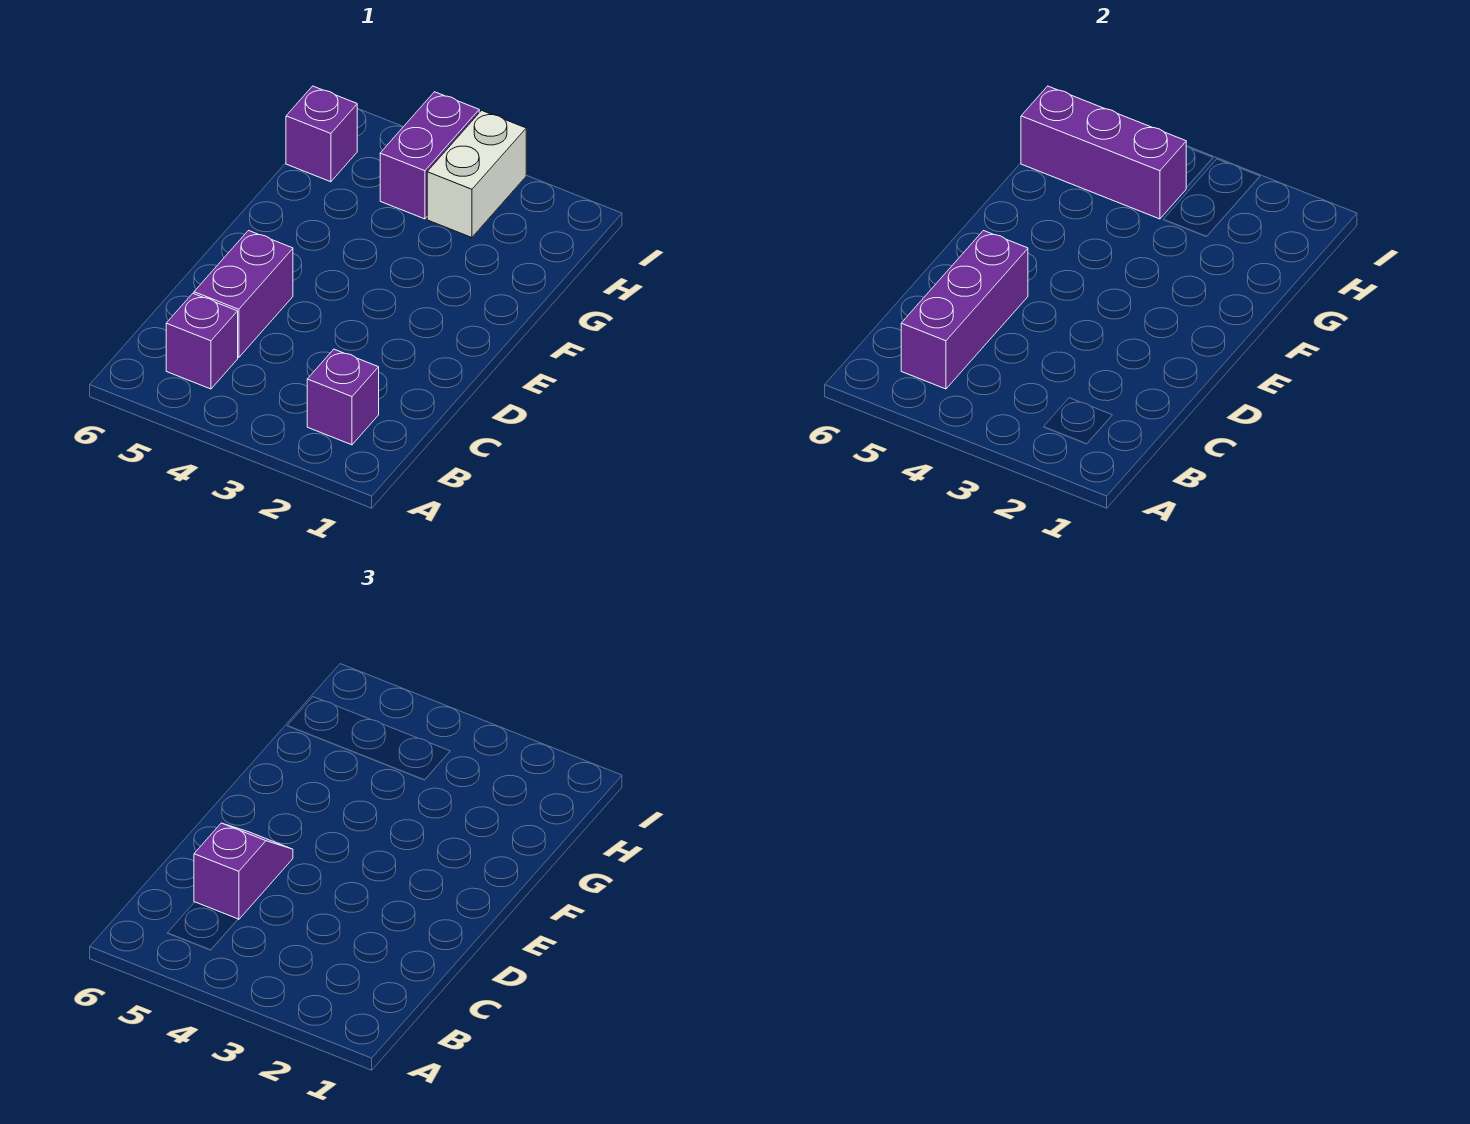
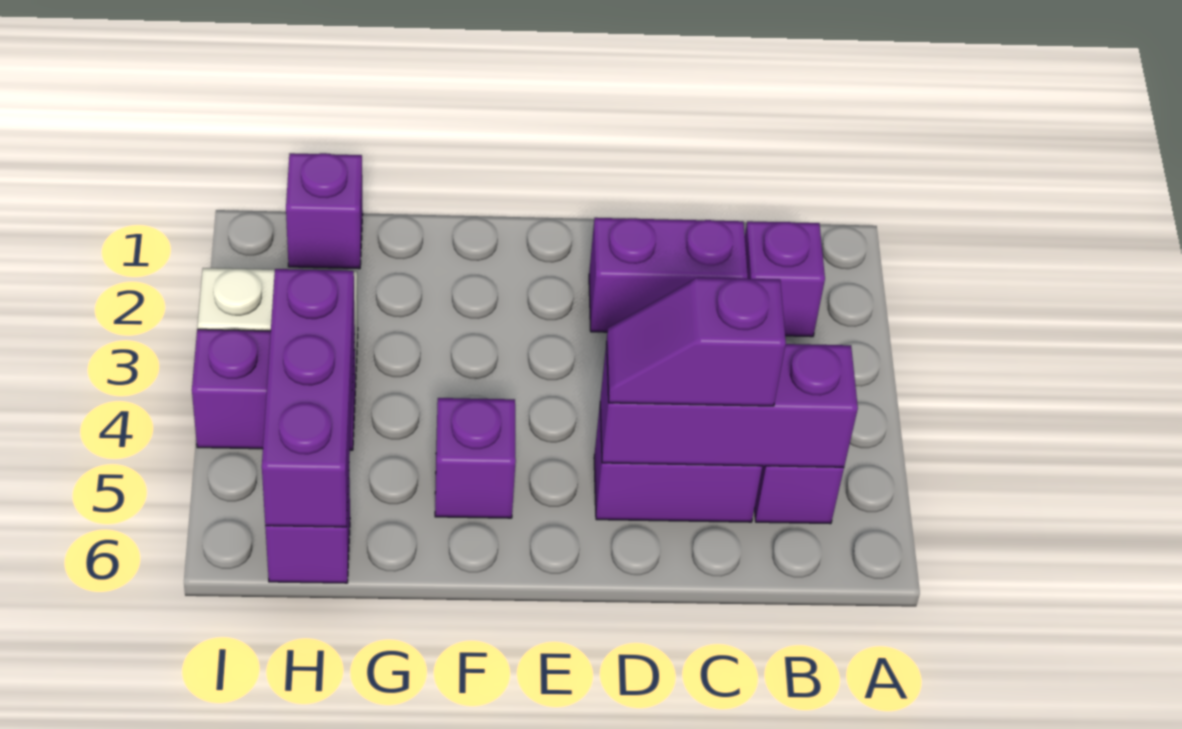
none -> purple brick C2:D2 level 1
none -> purple brick F5 level 1
none -> purple brick H1 level 1

